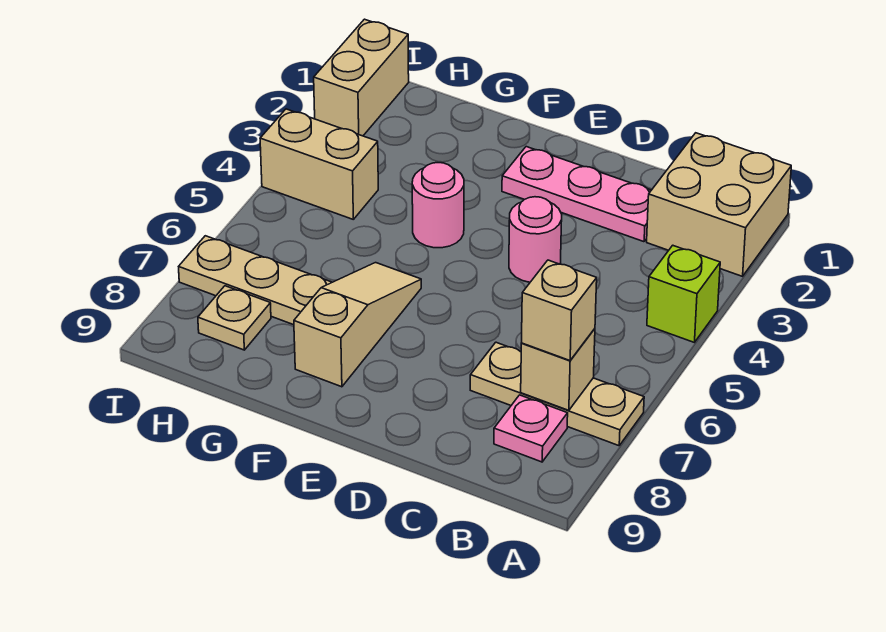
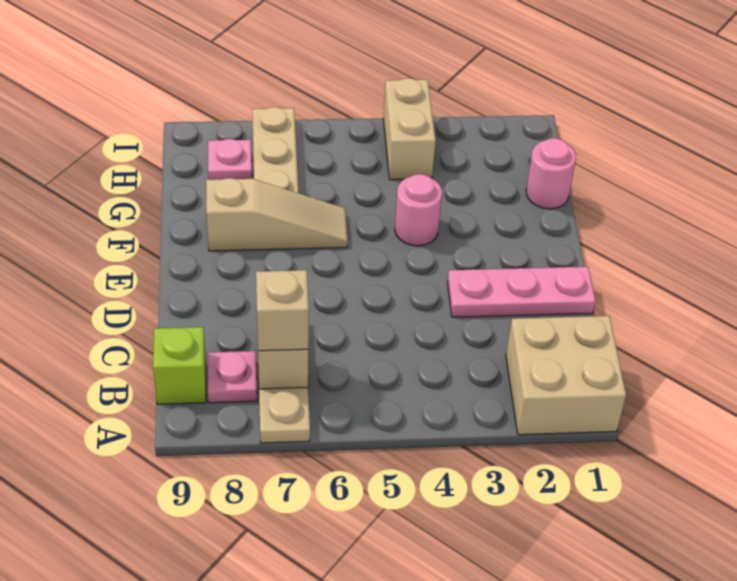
lime brick A4 level 1 -> lime brick B9 level 1
pink plate C2:E2 level 1 -> pink plate D1:D3 level 1
pink round brick D4 level 1 -> pink round brick G1 level 1
tan plate H8 level 1 -> pink plate H8 level 1
tan brick I1:I2 level 1 -> none

